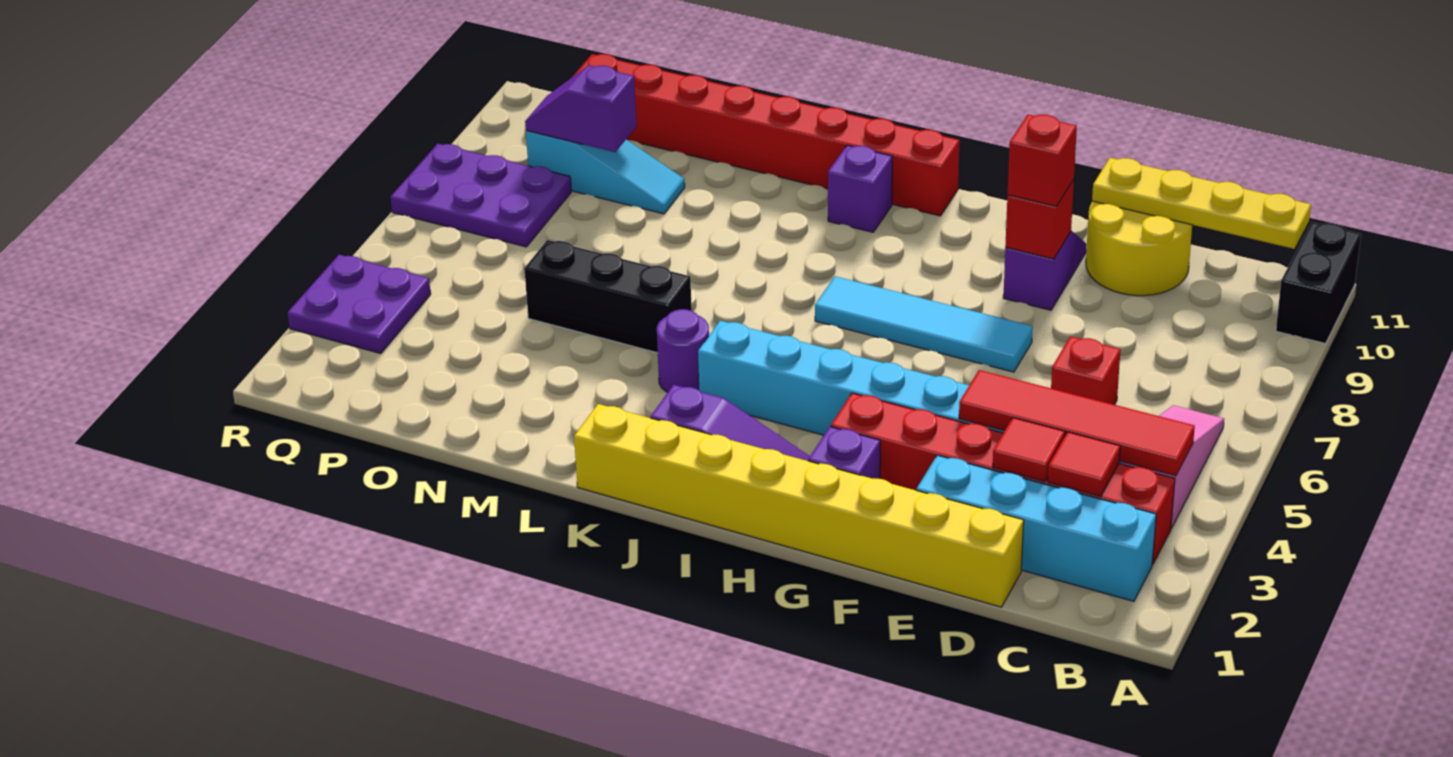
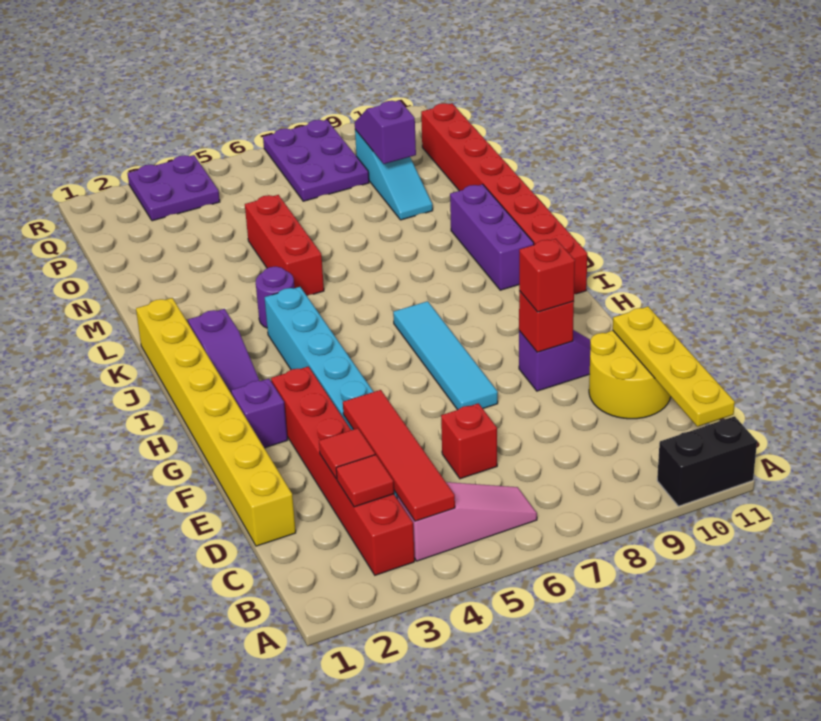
cyan brick B2:E2 level 1 -> none
purple brick J10 level 1 -> purple brick J10:L10 level 1
black brick L5:N5 level 1 -> red brick L5:N5 level 1

